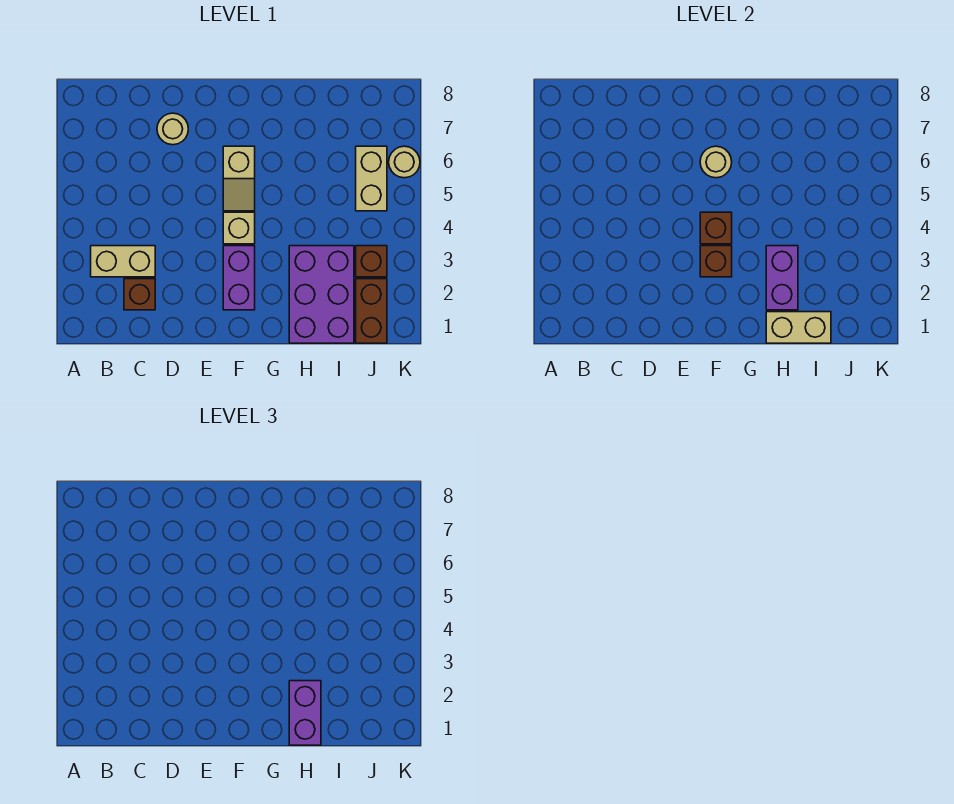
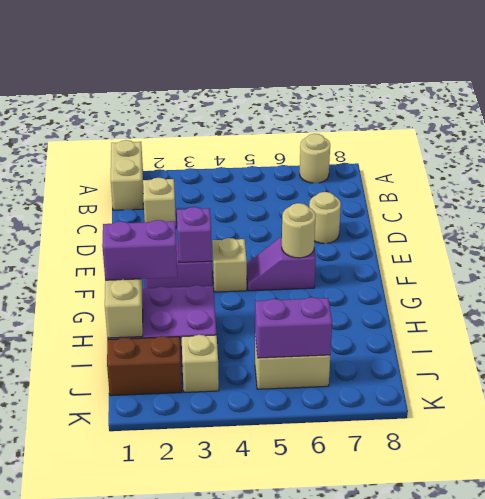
tan brick B3:C3 level 1 -> tan brick A1:B1 level 1
brown brick C2 level 1 -> tan brick C2 level 1
brown brick F3 level 2 -> purple brick F3 level 2
brown brick F4 level 2 -> none
tan slope F5:F6 level 1 top 6 -> purple slope F5:F6 level 1 top 6
purple brick H2:H3 level 2 -> purple brick J5:J6 level 2
brown brick J3 level 1 -> tan brick J3 level 1
tan round brick K6 level 1 -> tan round brick A7 level 1

